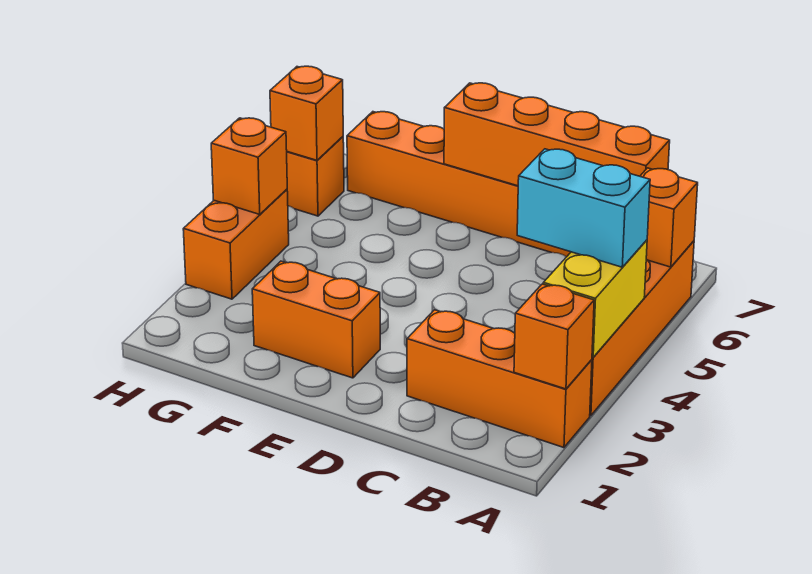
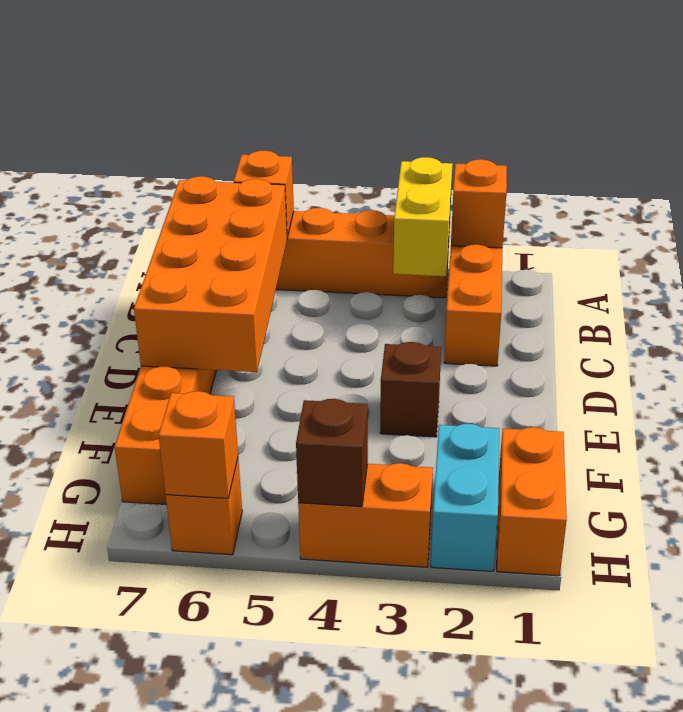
yellow brick A3:A4 level 2 -> yellow brick A3:B3 level 2
cyan brick A4:B4 level 3 -> cyan brick G2:H2 level 1
orange brick B7:E7 level 2 -> orange brick B6:E7 level 2
orange brick E2:F2 level 1 -> orange brick G1:H1 level 1
none -> brown brick E3 level 1
orange brick H4 level 2 -> brown brick H4 level 2

